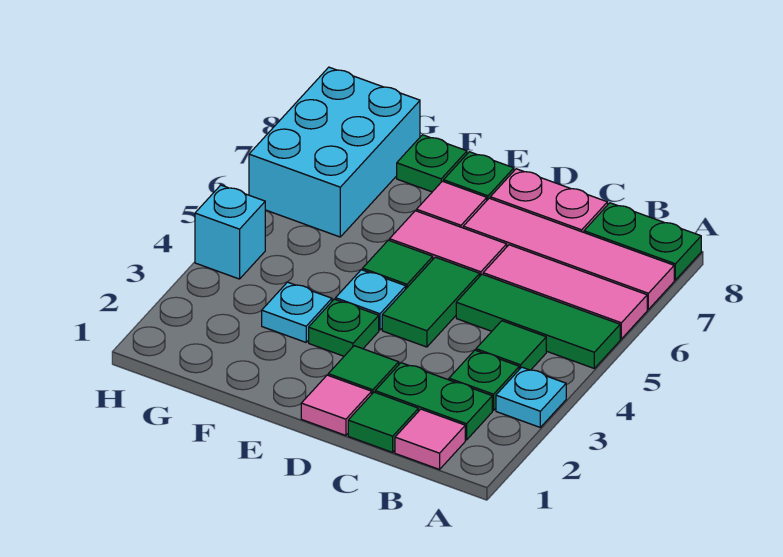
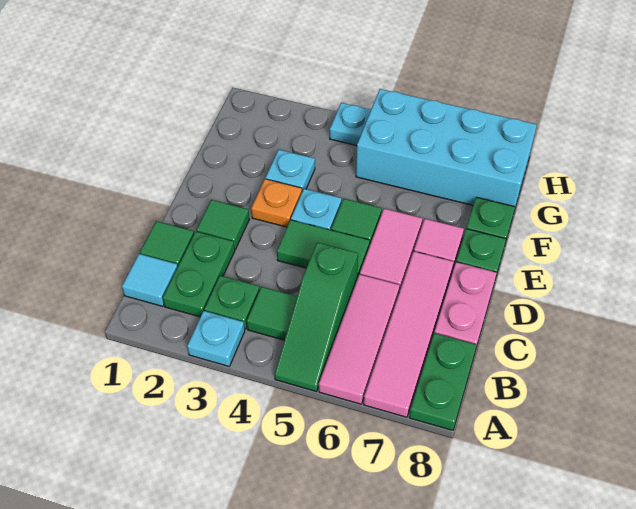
green tile A5:C5 level 1 -> green slope A5:C5 level 1 top C
pink tile B1 level 1 -> cyan tile B1 level 1
pink tile D1 level 1 -> none
green plate E3 level 1 -> orange plate E3 level 1
cyan brick G6:H8 level 1 -> cyan brick G5:H8 level 1
cyan brick H4 level 1 -> cyan plate H4 level 1

